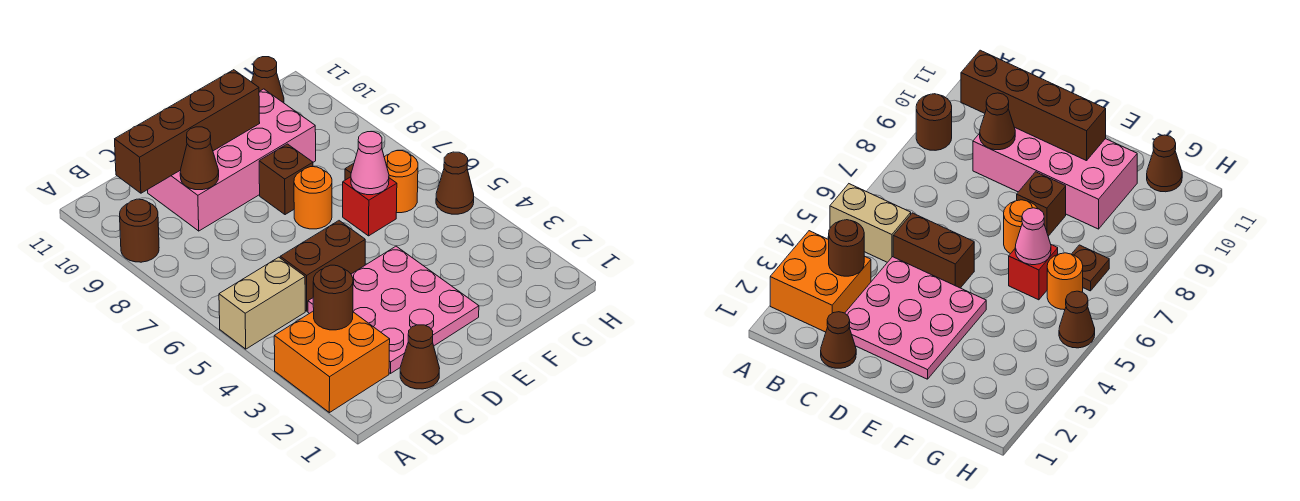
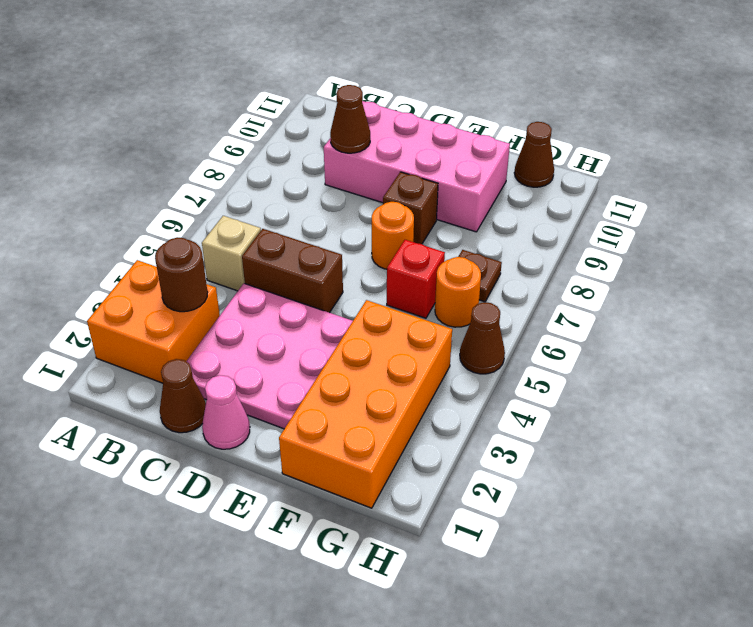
tan brick A5:B5 level 1 -> tan brick B5 level 1
brown round brick A9 level 1 -> none
brown brick B10:E10 level 2 -> none
none -> orange brick F1:G4 level 1
pink cone F6 level 2 -> pink cone D1 level 1

